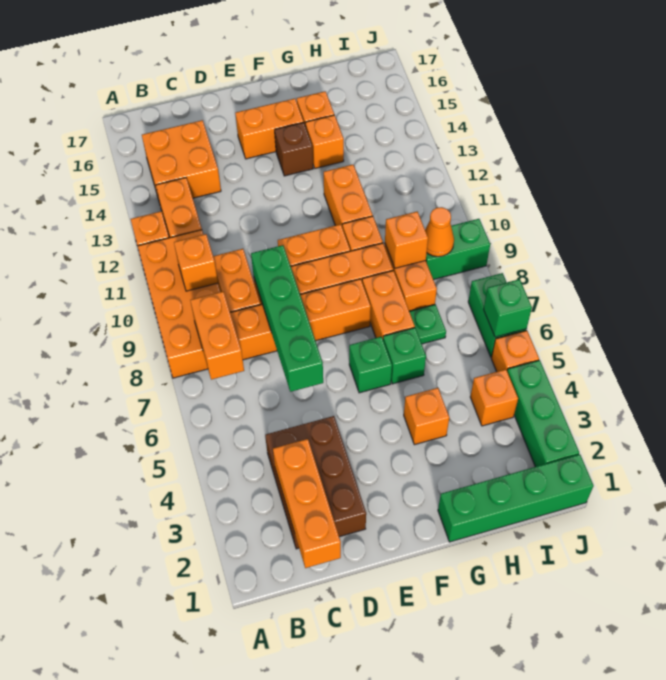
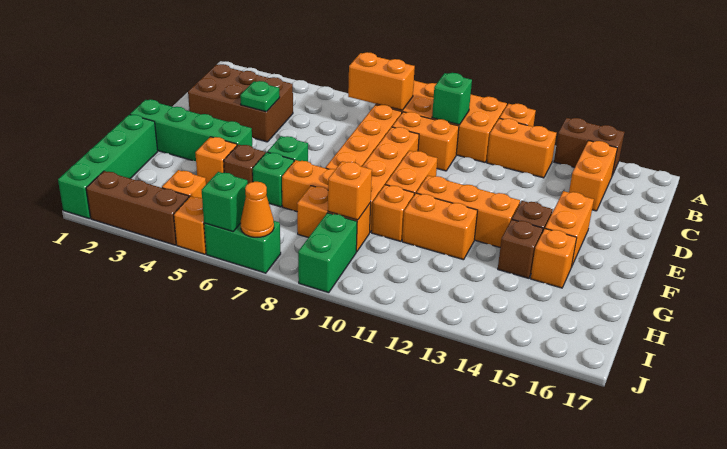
none -> brown brick A14:A15 level 1
orange brick B10 level 2 -> green brick B10 level 2
orange brick B14:C15 level 1 -> orange brick B15:C15 level 1
orange brick C1:C3 level 2 -> orange brick F11:F13 level 1
green brick D6:D9 level 2 -> green brick F1:F4 level 1
none -> brown brick G5 level 1
orange brick G14 level 1 -> brown brick G14 level 1
green plate H7 level 1 -> green plate D4 level 2
orange cone I9 level 2 -> orange cone J7 level 2
green brick J2:J4 level 1 -> brown brick J2:J4 level 1

